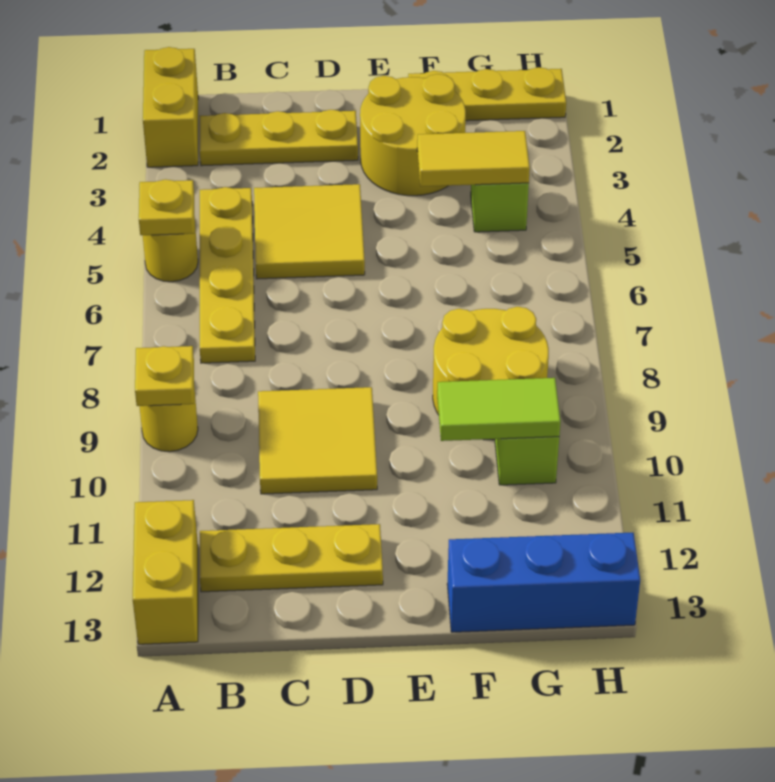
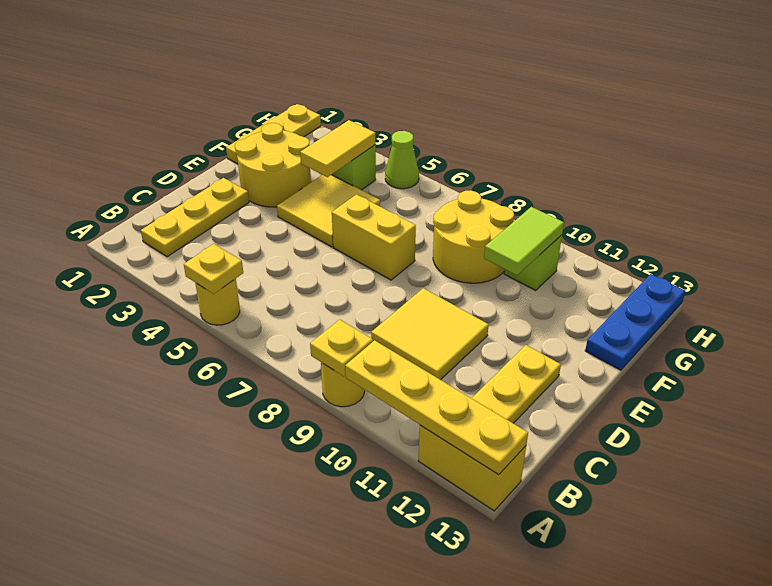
yellow brick A1:A2 level 1 -> yellow brick E6:E7 level 1
yellow plate B4:B7 level 1 -> yellow plate A10:A13 level 2
yellow tile C4:D5 level 1 -> yellow tile E4:F5 level 1
blue brick F13:H13 level 1 -> blue plate F13:H13 level 1
none -> lime cone H5 level 1

